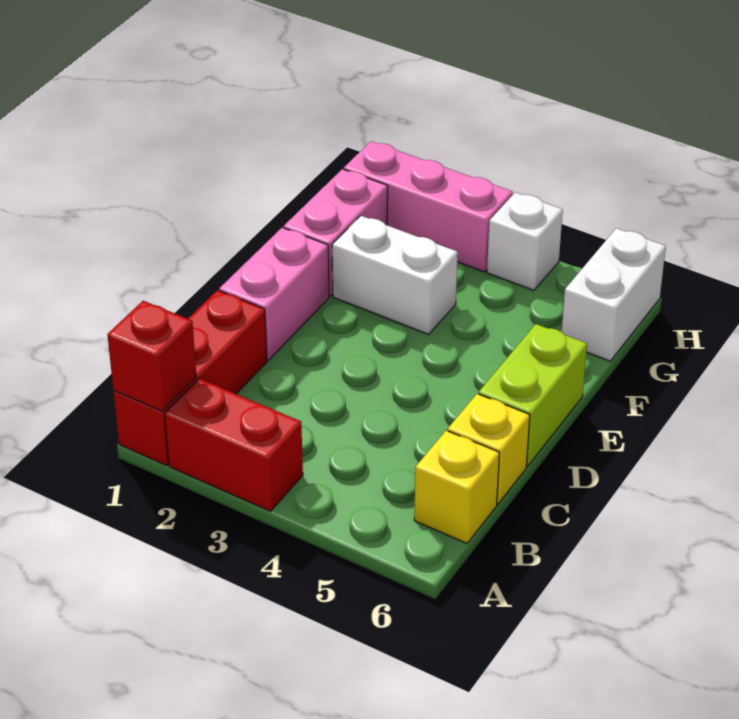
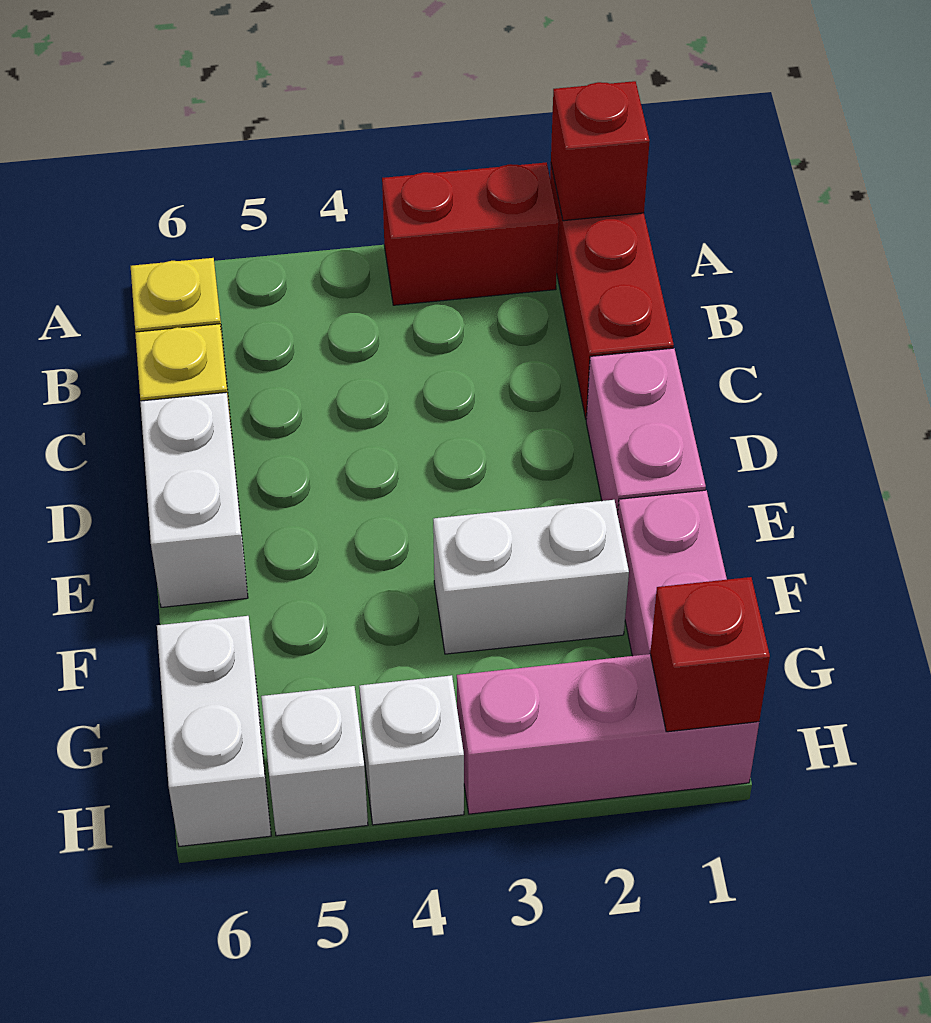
lime brick D6:E6 level 1 -> white brick D6:E6 level 1
none -> red brick H1 level 2
none -> white brick H5 level 1

